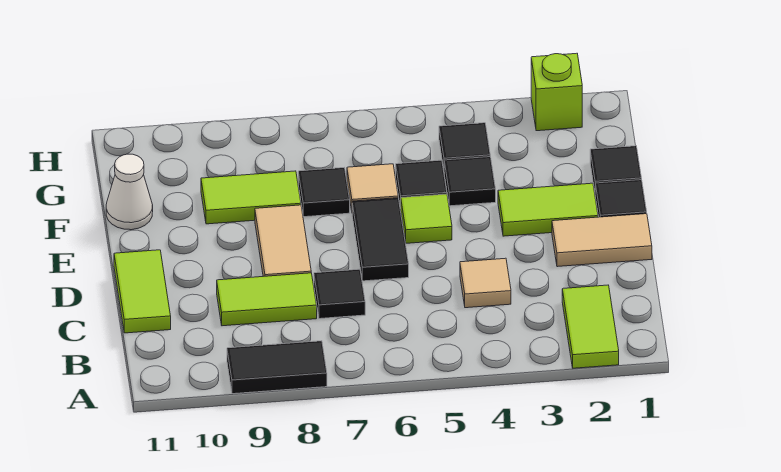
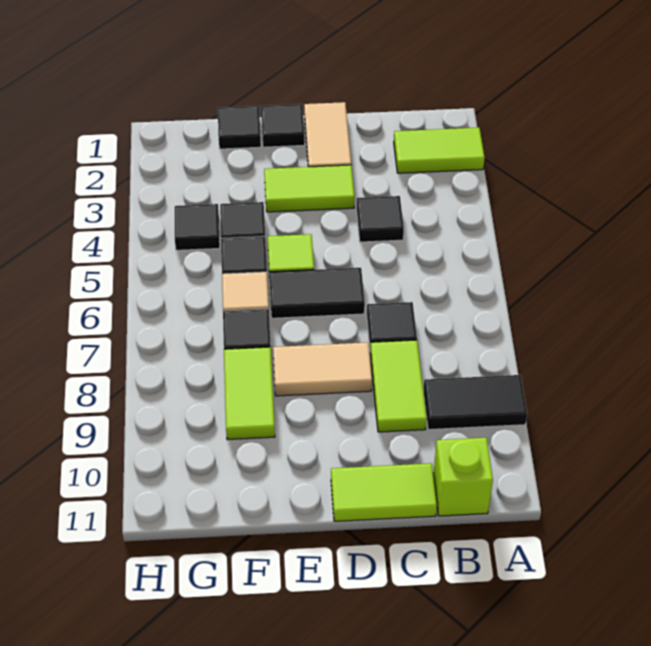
black tile A8:A9 level 1 -> black tile A9:B9 level 1
tan tile C4 level 1 -> black tile C4 level 1
lime tile E2:E3 level 1 -> lime tile D3:E3 level 1
white cone F11 level 1 -> none
lime brick H2 level 1 -> lime brick B11 level 1

